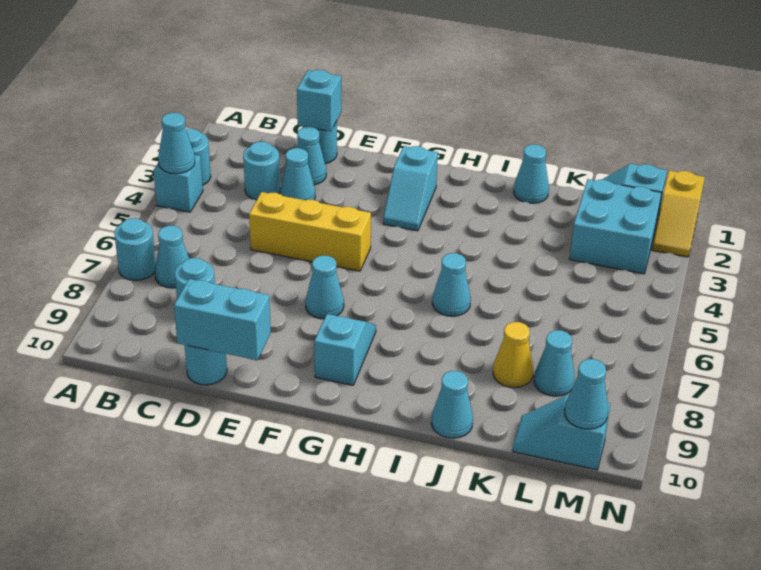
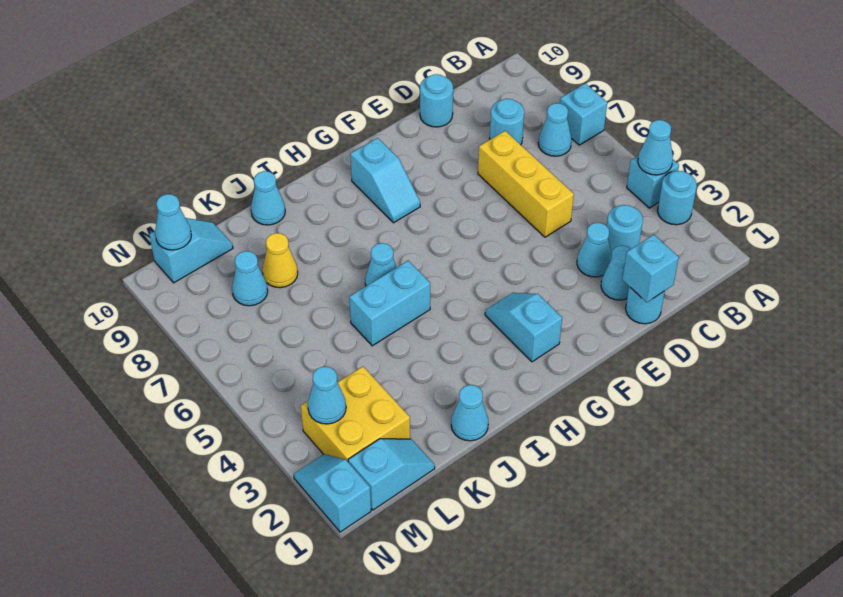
cyan round brick A7 level 1 -> cyan brick A7 level 1
yellow brick D5:F5 level 1 -> yellow brick D5:D7 level 1
cyan brick D10:E10 level 2 -> cyan brick I5:J5 level 1
cyan cone F7 level 1 -> cyan cone M3 level 2
cyan brick L2:M3 level 1 -> yellow brick L2:M3 level 1
yellow slope N1:N2 level 1 top 1 -> cyan slope N1:N2 level 1 top 1

